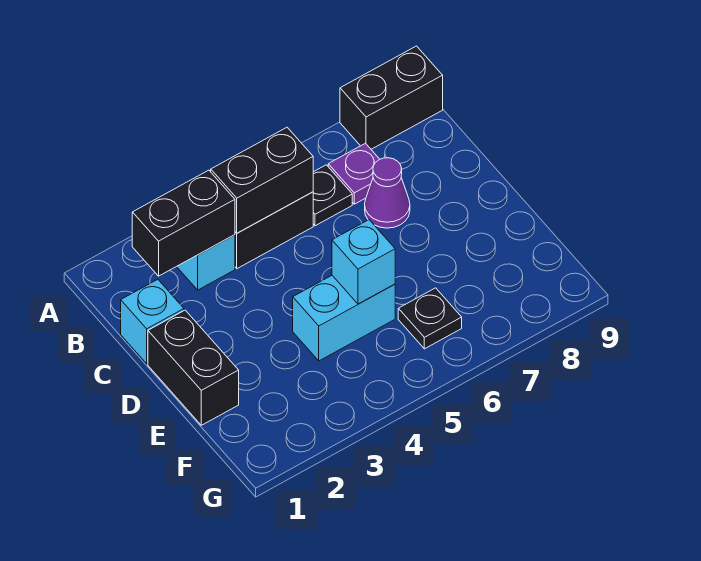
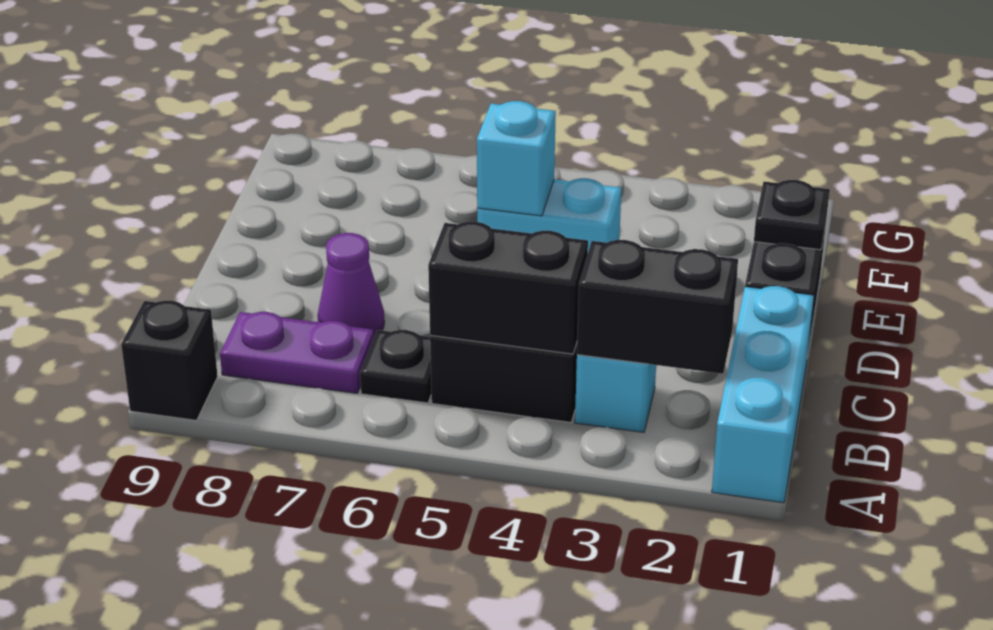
black brick A8:A9 level 1 -> black brick A9 level 1
purple plate B7 level 1 -> purple plate B7:B8 level 1
cyan brick C1 level 1 -> cyan brick A1:C1 level 1
black plate F6 level 1 -> black plate E1 level 2

